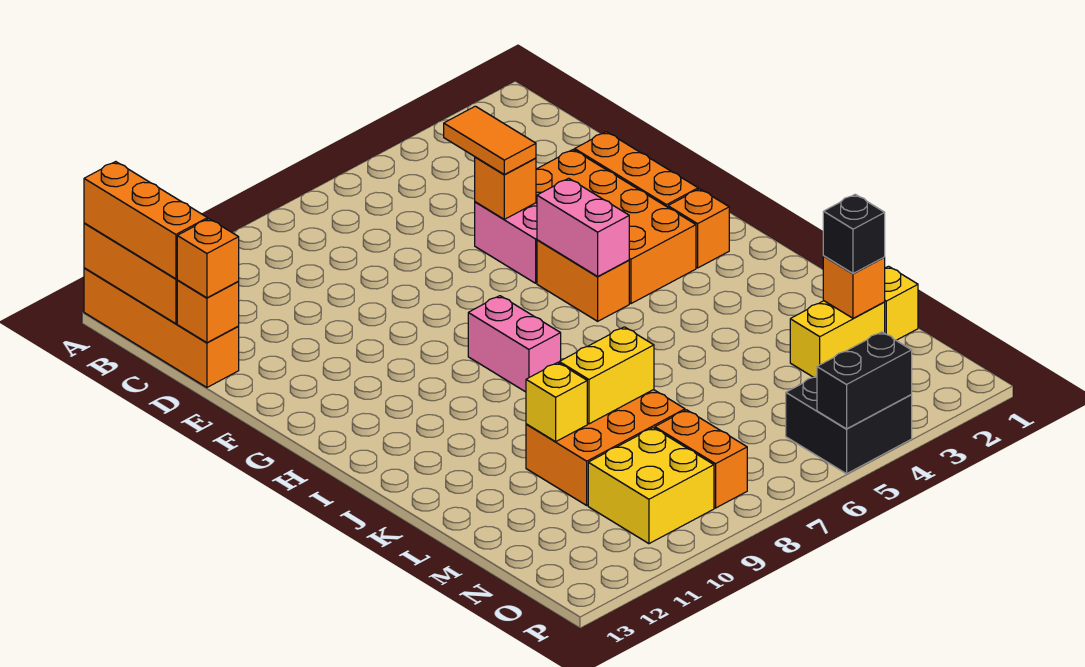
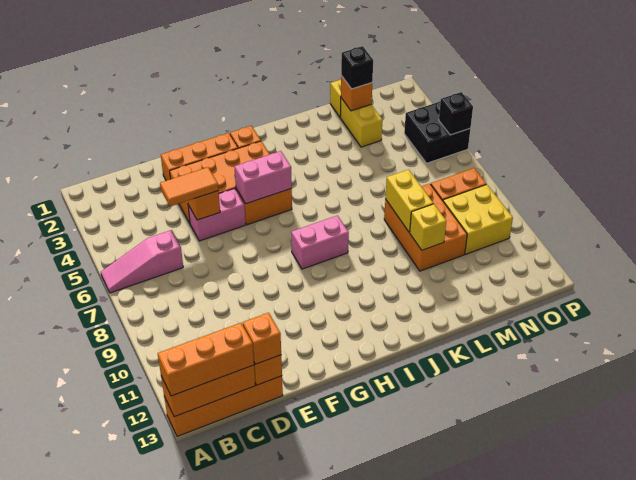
none -> pink slope A6:C6 level 1 top C
black brick P4:P5 level 2 -> black brick P5 level 2

